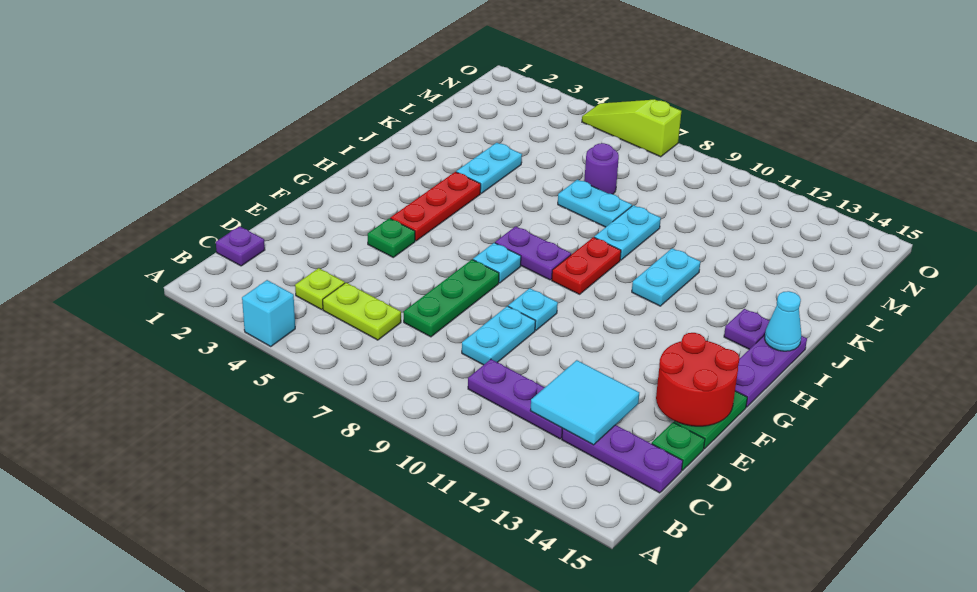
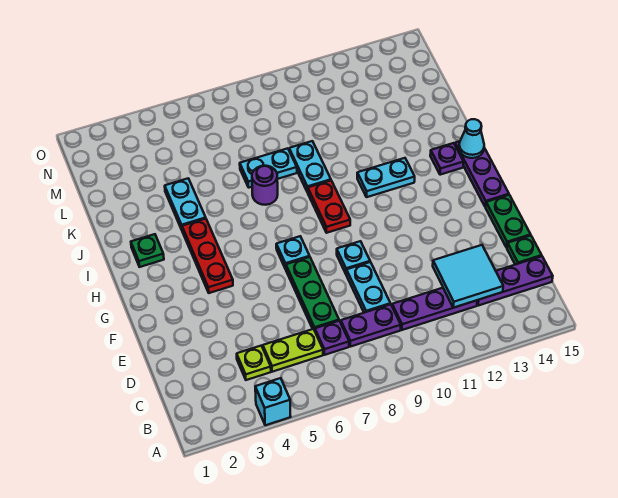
purple plate C1 level 1 -> purple plate C7 level 1
red round brick E14:F15 level 2 -> none
green plate F4 level 1 -> green plate I2 level 1
purple plate H7:H8 level 1 -> purple plate C8:C9 level 1
cyan plate I11:J11 level 1 -> cyan plate I11:I12 level 1
purple round brick L7 level 1 -> purple round brick J7 level 1
lime slope O5:O7 level 1 top 7 -> none

